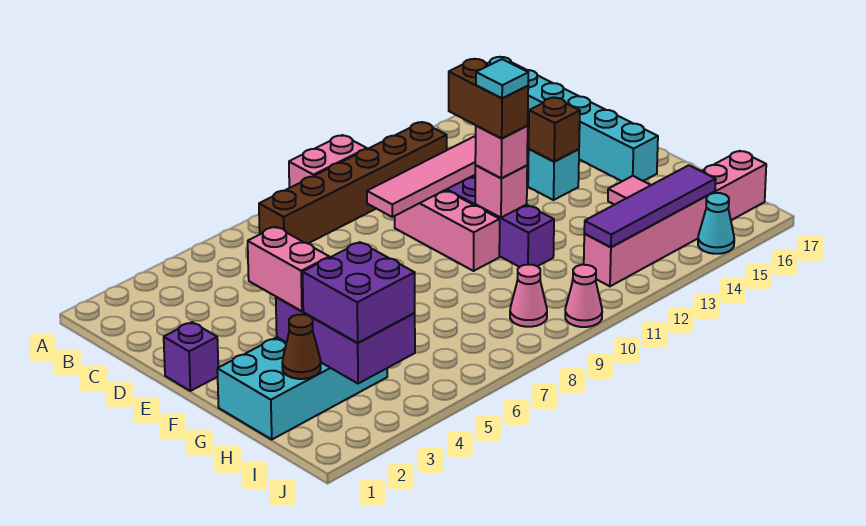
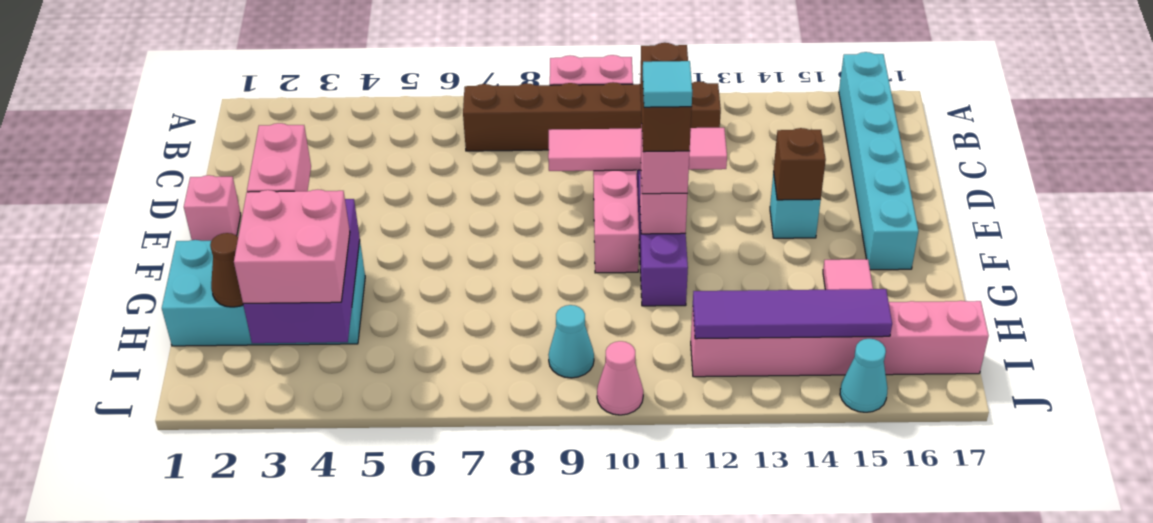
purple brick E1 level 1 -> pink brick E1 level 1
purple brick H3:I4 level 3 -> pink brick H3:I4 level 3
pink cone I9 level 1 -> cyan cone I9 level 1

